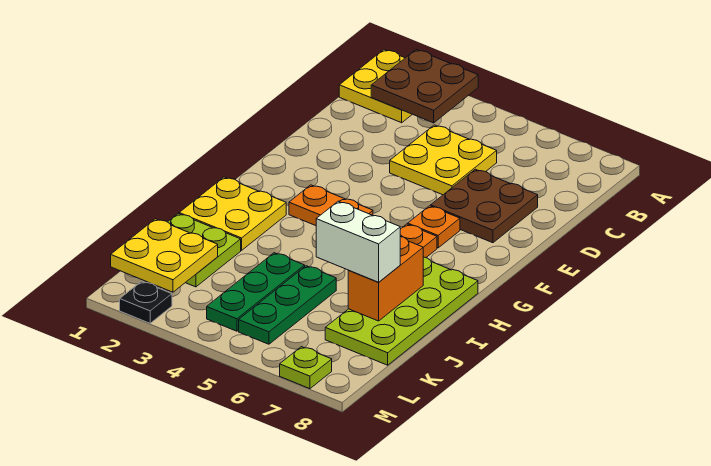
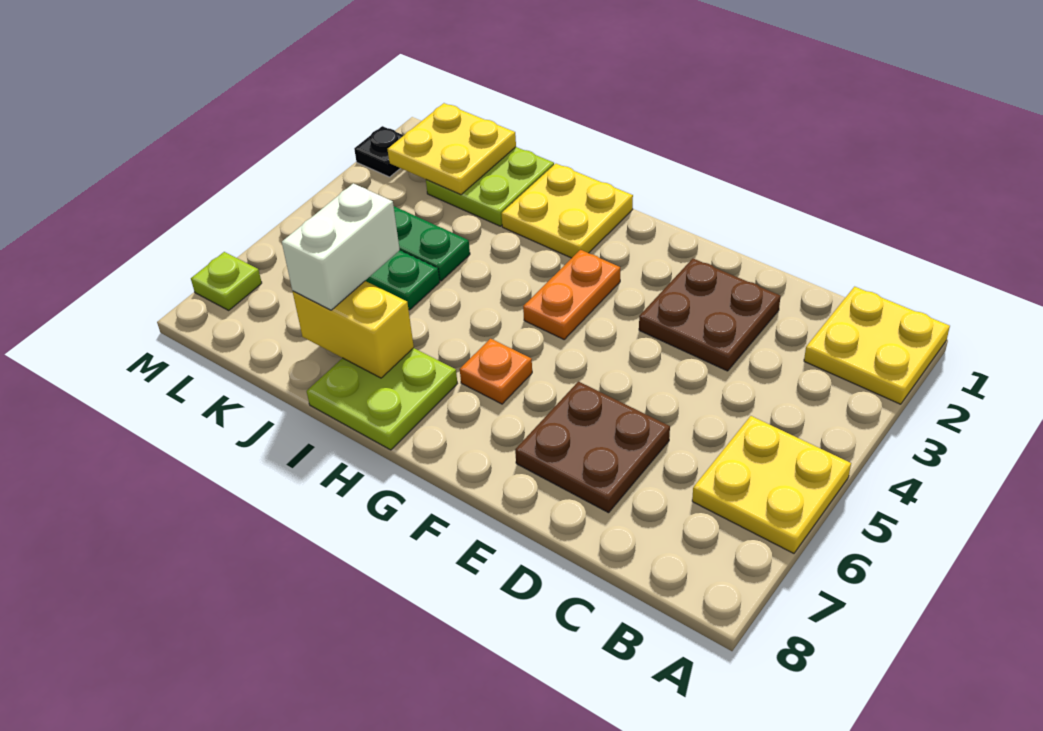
brown plate A2:B3 level 2 -> brown plate D2:E3 level 1
yellow plate C4:D5 level 1 -> yellow plate A5:B6 level 1
orange plate F6 level 1 -> none
lime plate H7:K8 level 1 -> lime plate H7:I8 level 1
orange brick I7:J7 level 2 -> yellow brick I7:J7 level 2

